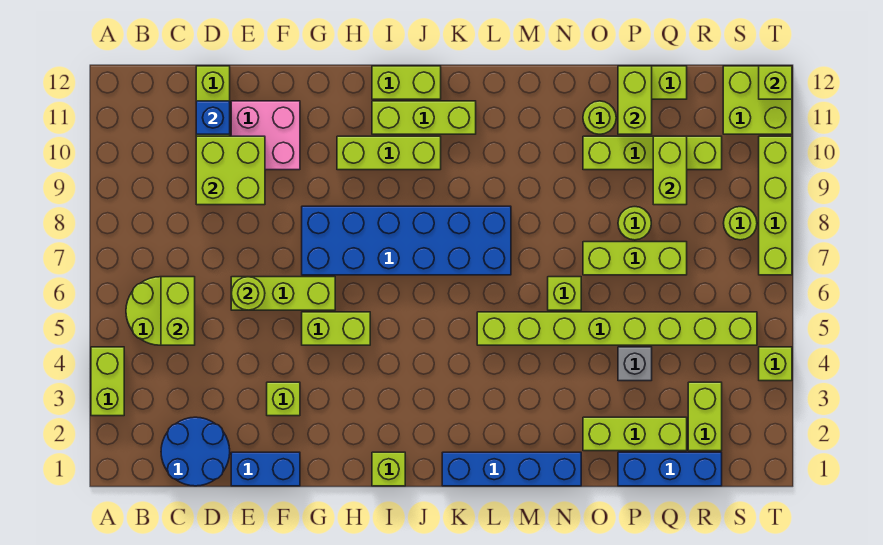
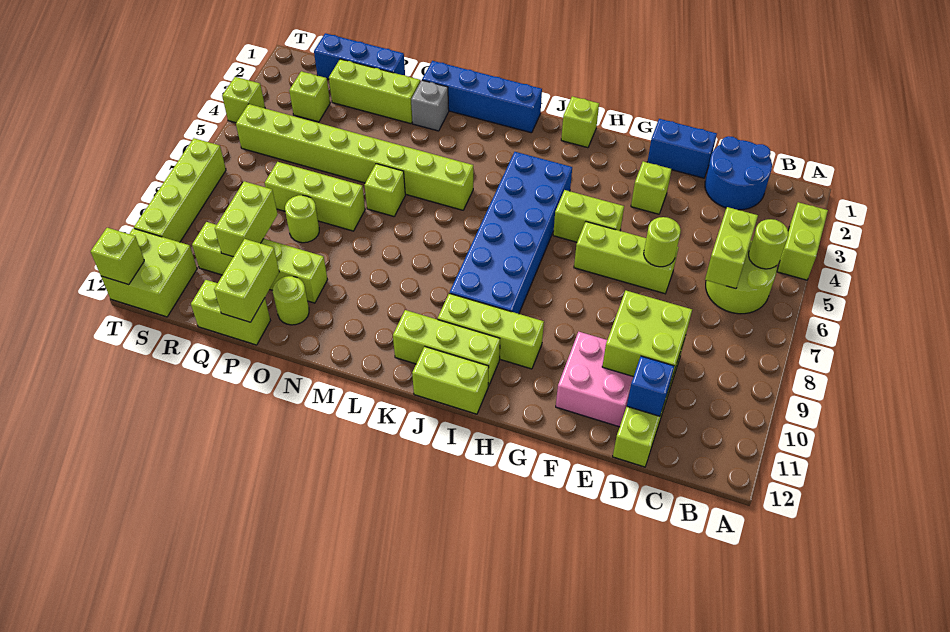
blue brick G7:L8 level 1 -> blue brick I4:J9 level 1
grey brick P4 level 1 -> grey brick N2 level 1
lime brick R2:R3 level 1 -> lime brick R3 level 1
lime round brick S8 level 1 -> lime round brick B5 level 2

